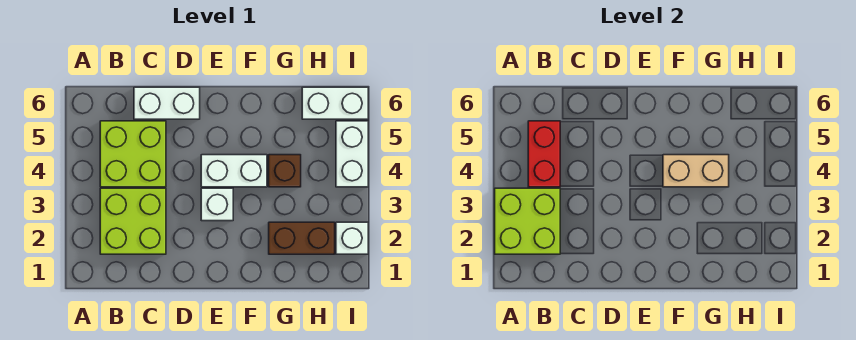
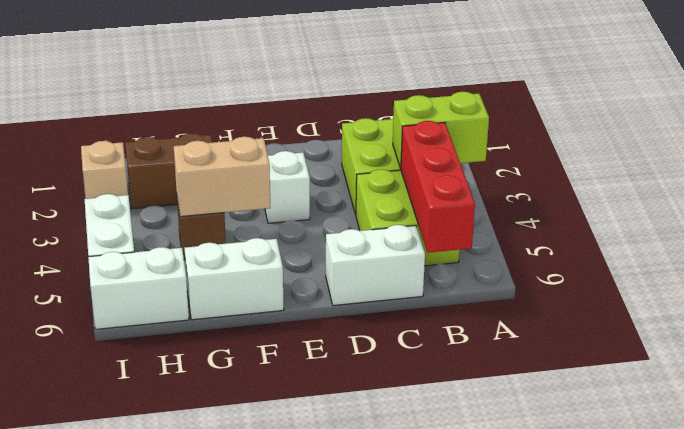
lime brick A2:B3 level 2 -> lime brick A3:B3 level 2
red brick B4:B5 level 2 -> red brick B4:B6 level 2
white brick E4:F4 level 1 -> white brick F6:G6 level 1
white brick I2 level 1 -> tan brick I2 level 1

